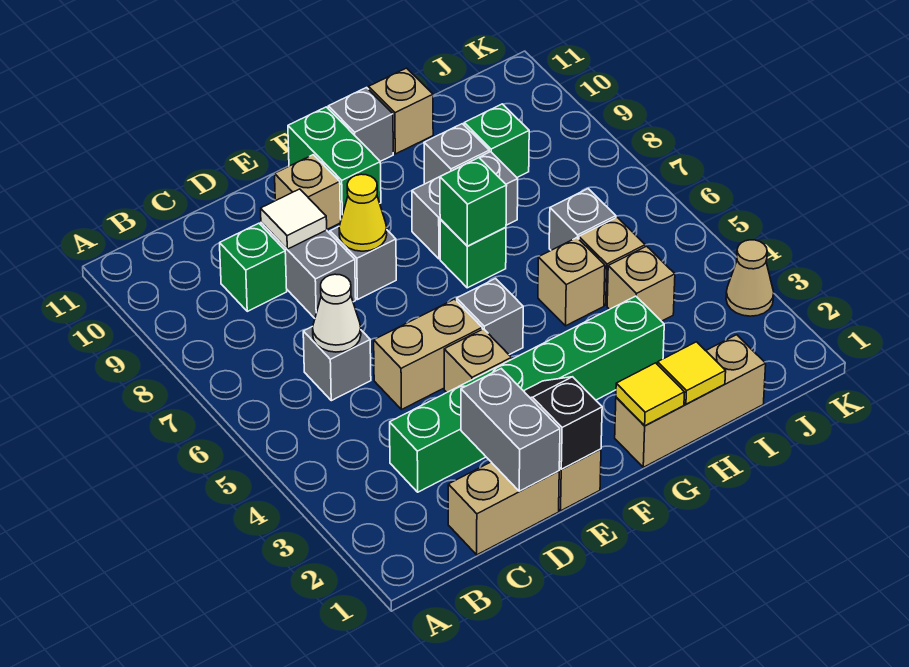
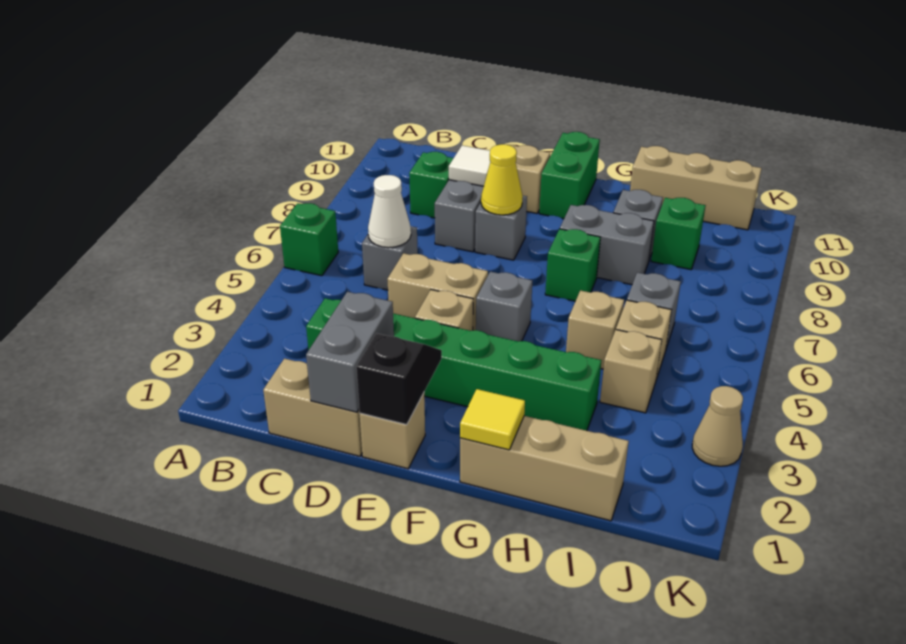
green brick G7 level 2 -> green brick A6 level 1
grey brick G11 level 1 -> none
yellow tile H1 level 2 -> none
tan brick H11 level 1 -> tan brick H11:J11 level 1

